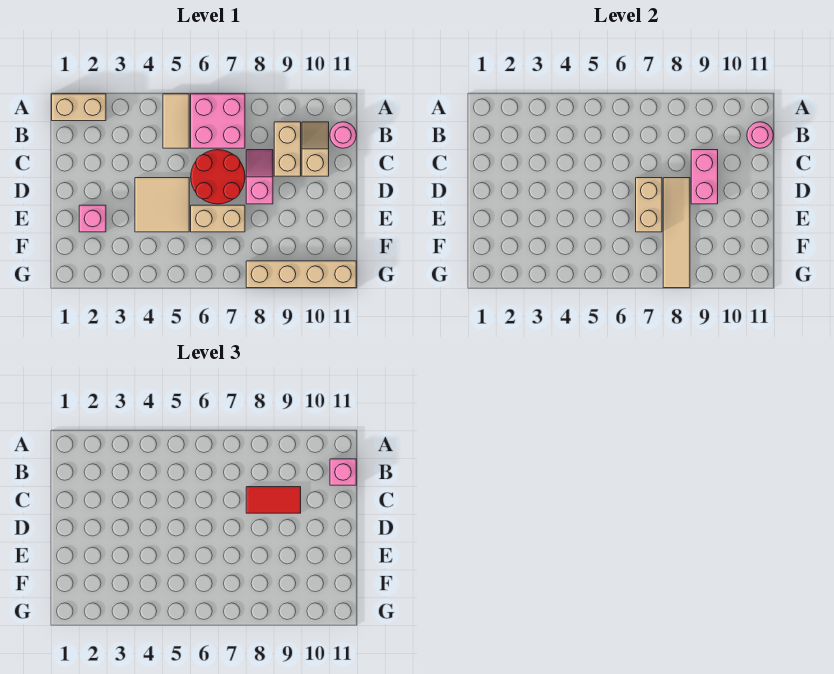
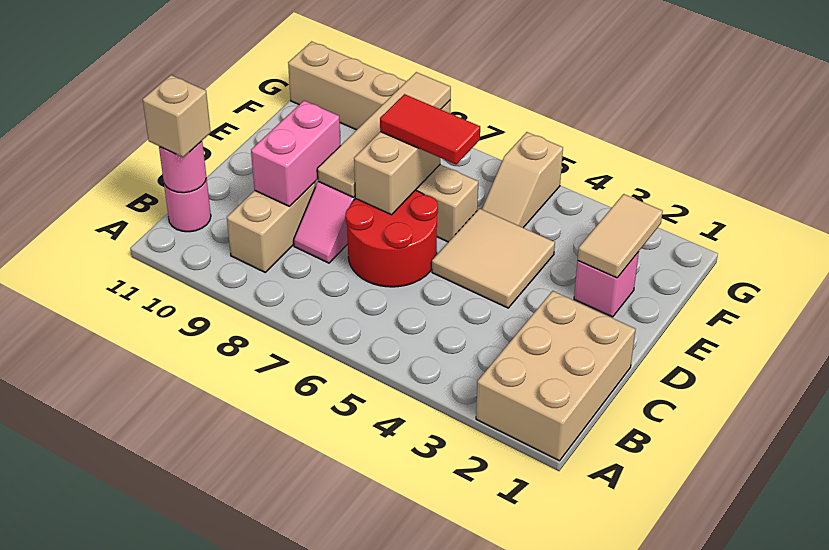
tan brick A1:A2 level 1 -> tan brick A1:C2 level 1
tan tile A5:B5 level 1 -> tan tile E2:F2 level 2
pink brick A6:B7 level 1 -> none
tan slope B10:C10 level 1 top C -> tan slope F5:G5 level 1 top G
pink brick B11 level 3 -> tan brick B11 level 3
red tile C8:C9 level 3 -> red tile E6:E7 level 3

